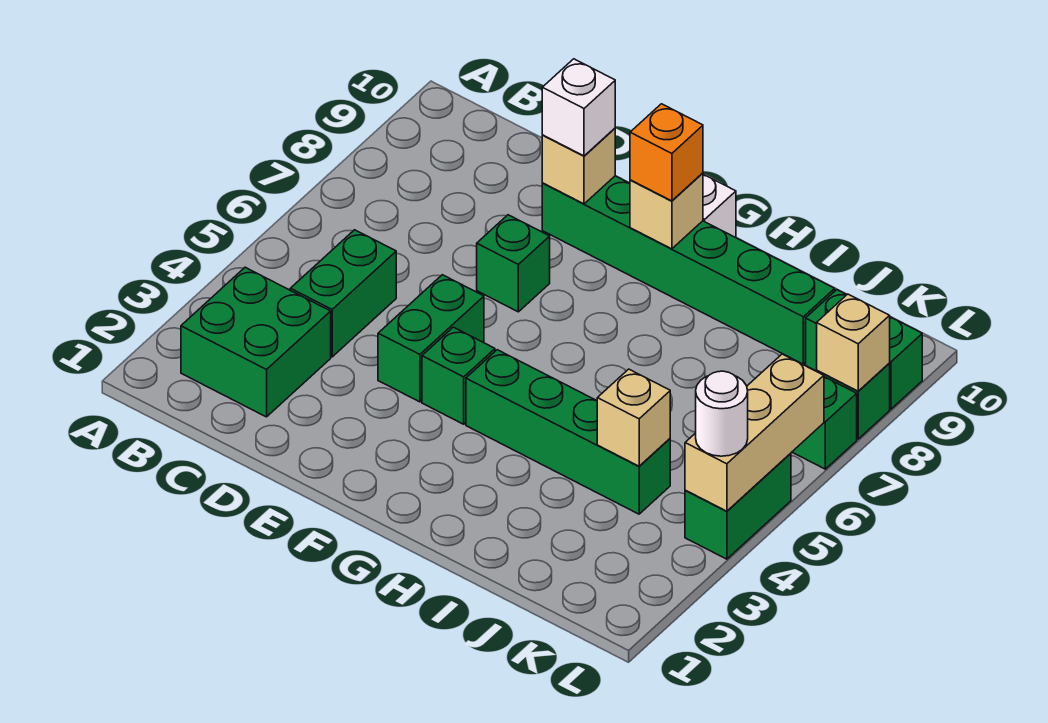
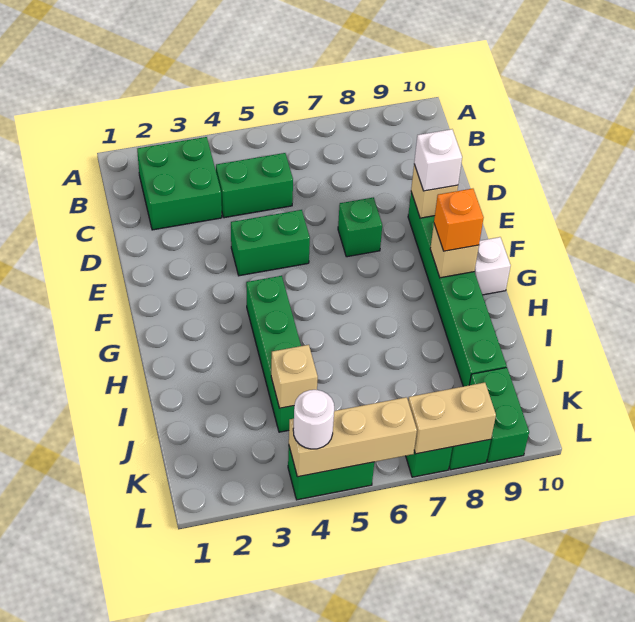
green brick F4 level 1 -> none
tan brick L8 level 2 -> tan brick L7:L8 level 2

